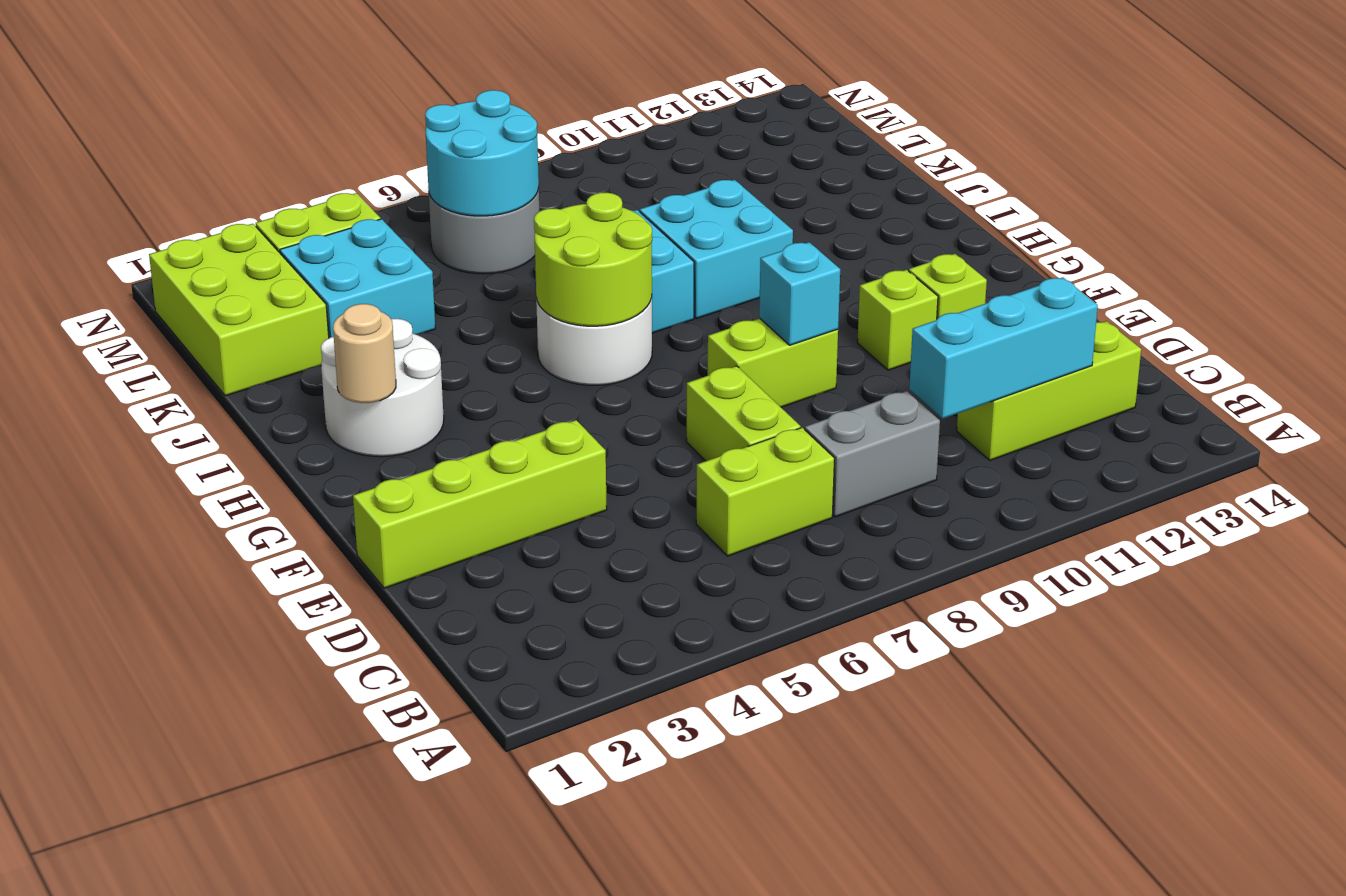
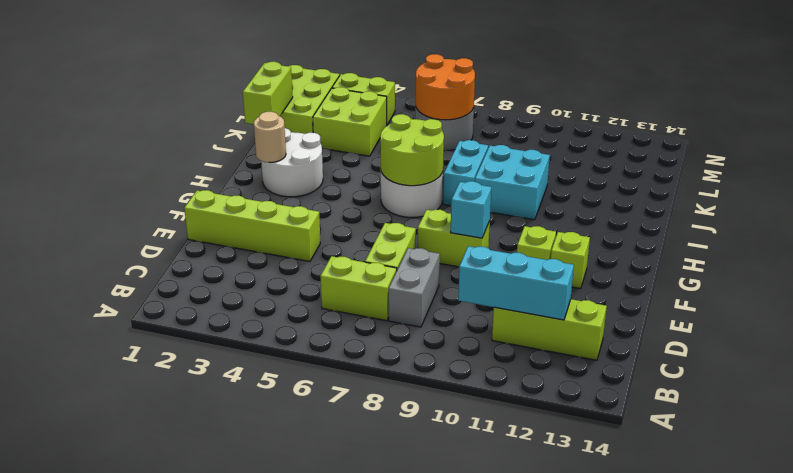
grey brick C8:C9 level 1 -> grey brick C8:D8 level 1
none -> lime brick J1:K1 level 2
cyan brick K3:L4 level 1 -> lime brick K3:L4 level 1
cyan round brick L6:M7 level 2 -> orange round brick L6:M7 level 2

